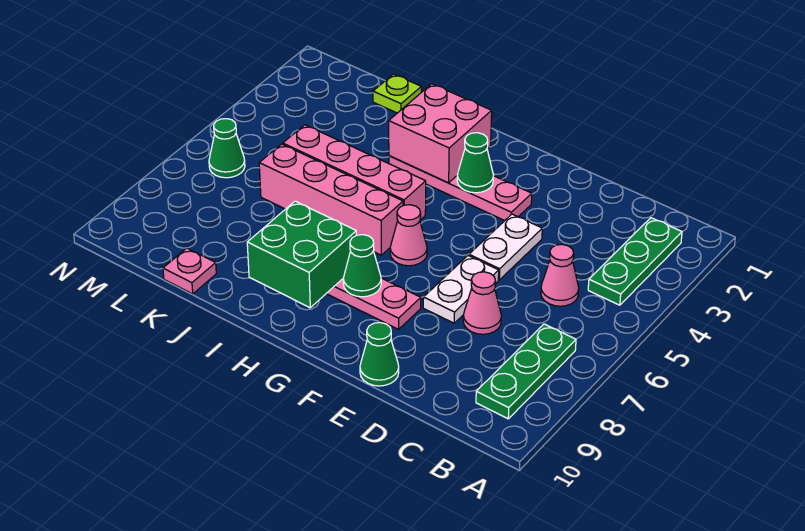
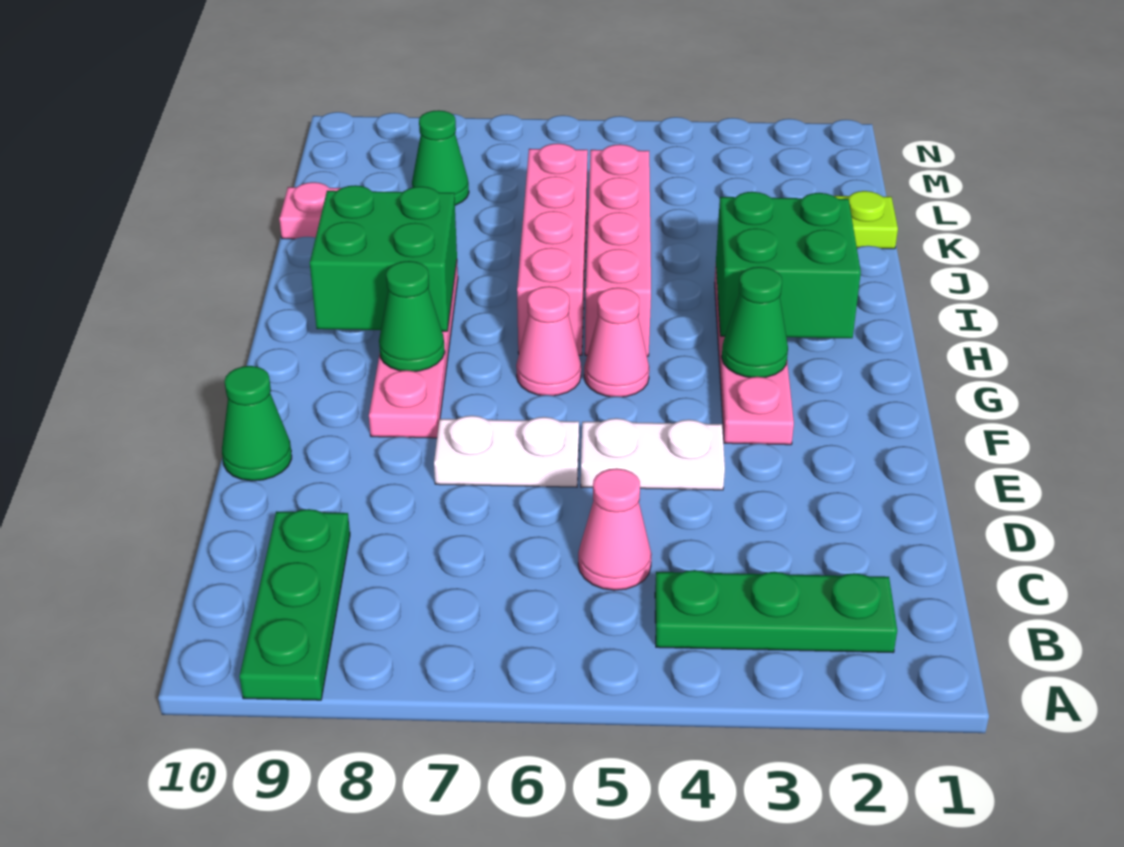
green plate B7:B9 level 1 -> green plate A9:C9 level 1
pink cone D7 level 1 -> pink cone G5 level 1
pink brick H2:I3 level 2 -> green brick H2:I3 level 2
green cone M6 level 1 -> green cone L8 level 1

